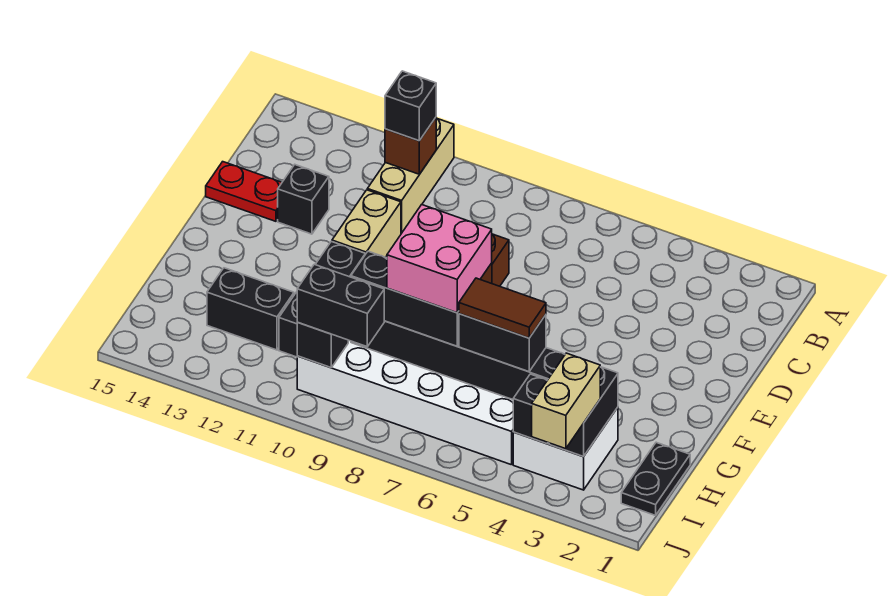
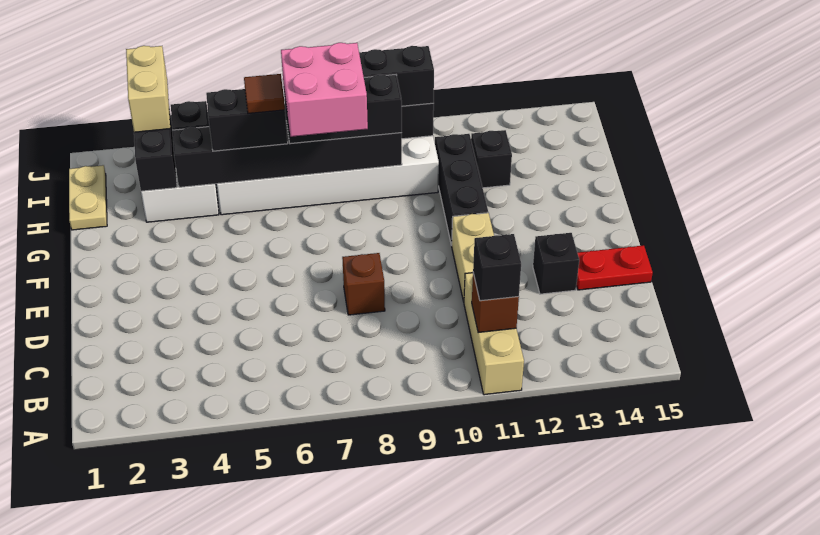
black plate H1:I1 level 1 -> tan plate H1:I1 level 1
brown tile H5:H6 level 4 -> brown tile H6 level 4
black brick H12:H13 level 1 -> black brick H12 level 1

